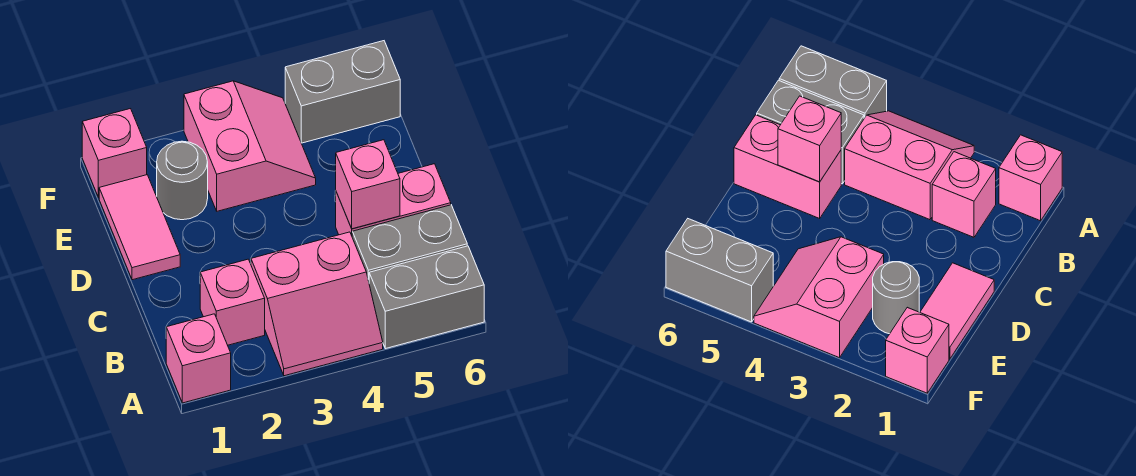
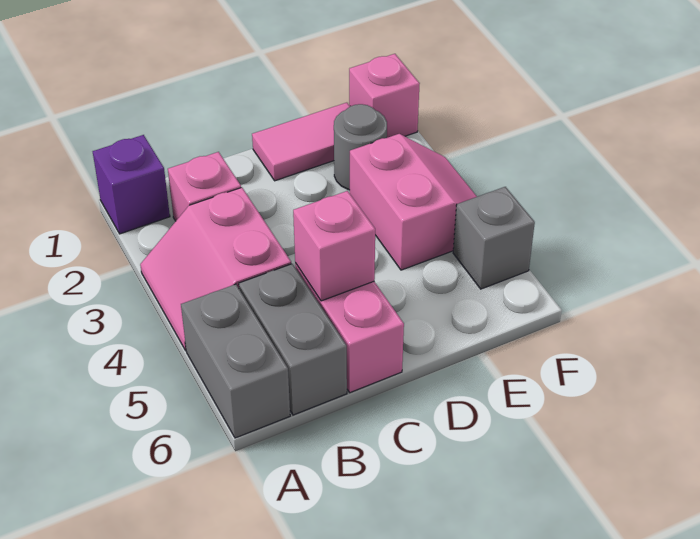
pink brick A1 level 1 -> purple brick A1 level 1
pink slope E3:F4 level 1 top 3 -> pink slope E3:F4 level 1 top E
grey brick F5:F6 level 1 -> grey brick F5 level 1

